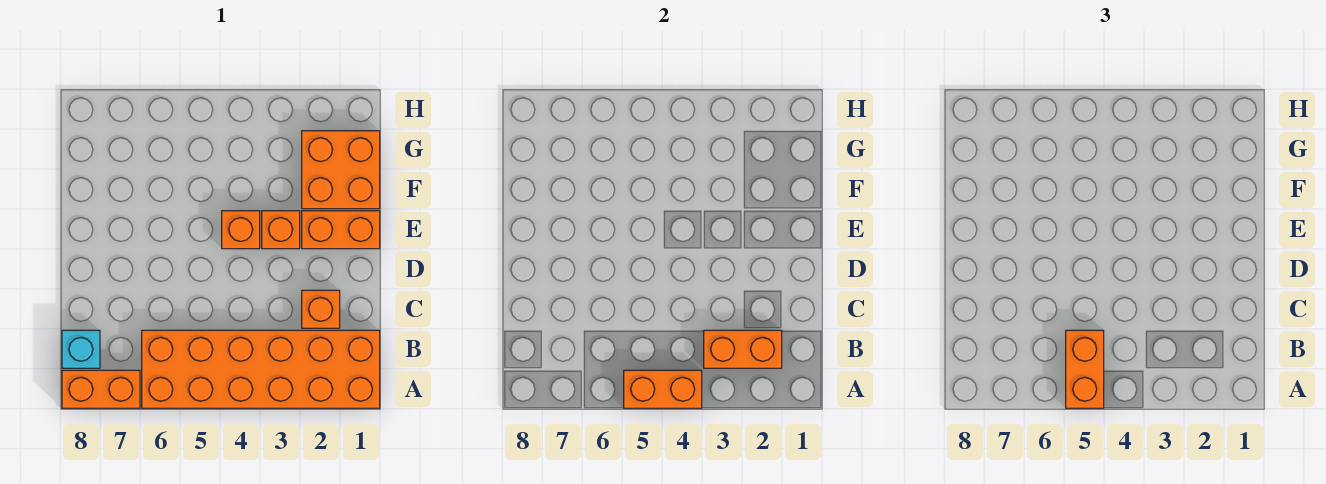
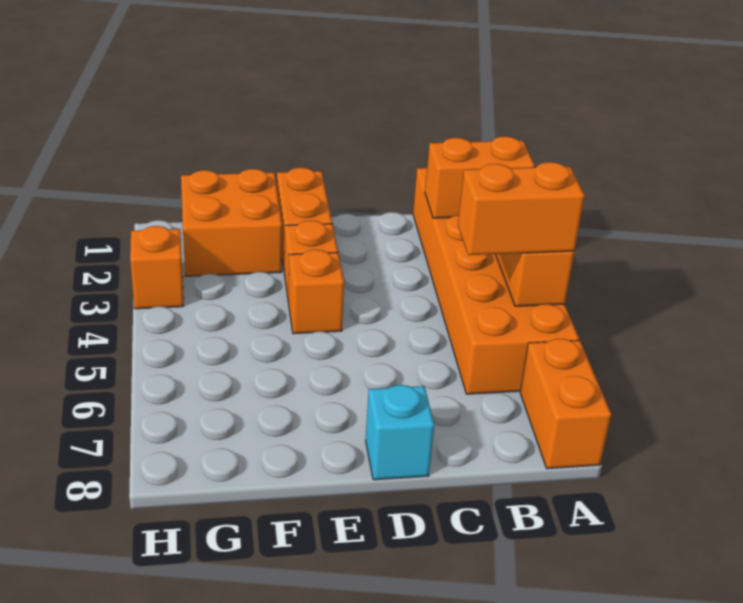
orange brick B2:B3 level 2 -> orange brick A2:B2 level 2
cyan brick B8 level 1 -> cyan brick D8 level 1
orange brick C2 level 1 -> orange brick H3 level 1

